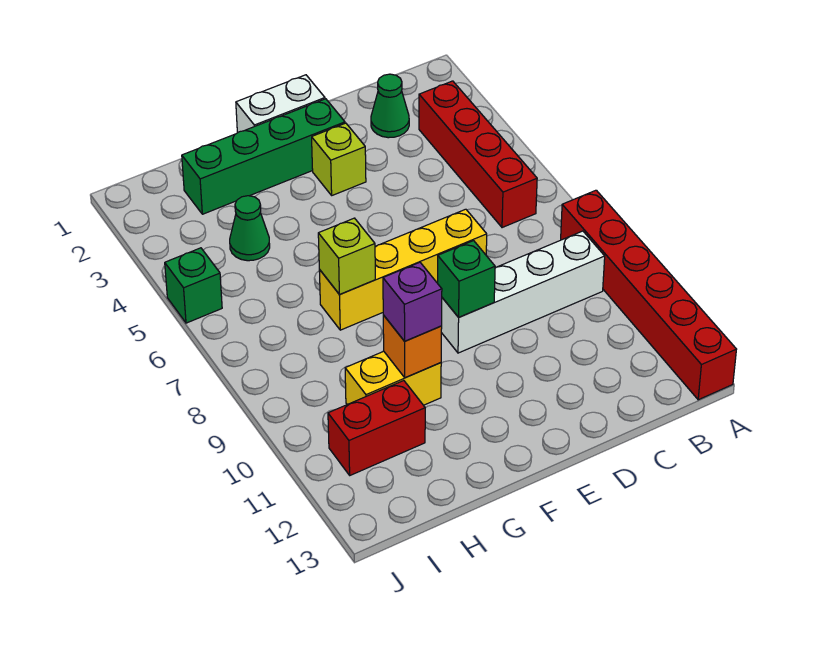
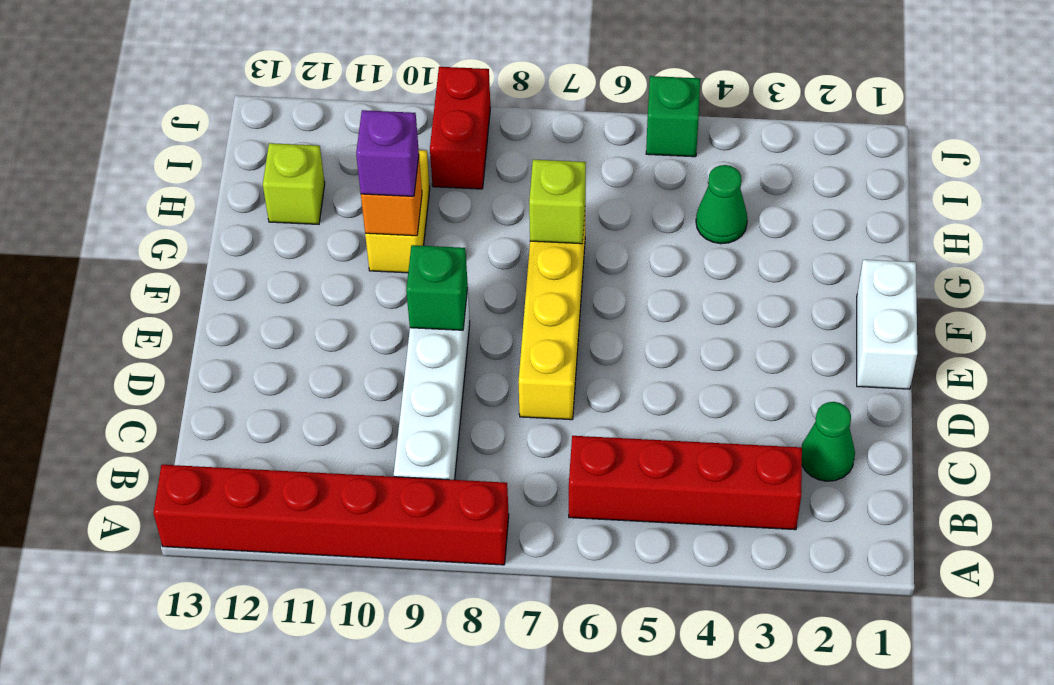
green brick E2:H2 level 1 -> none
lime brick E3 level 1 -> lime brick H12 level 1
red brick H11:I11 level 1 -> red brick I9:J9 level 1

